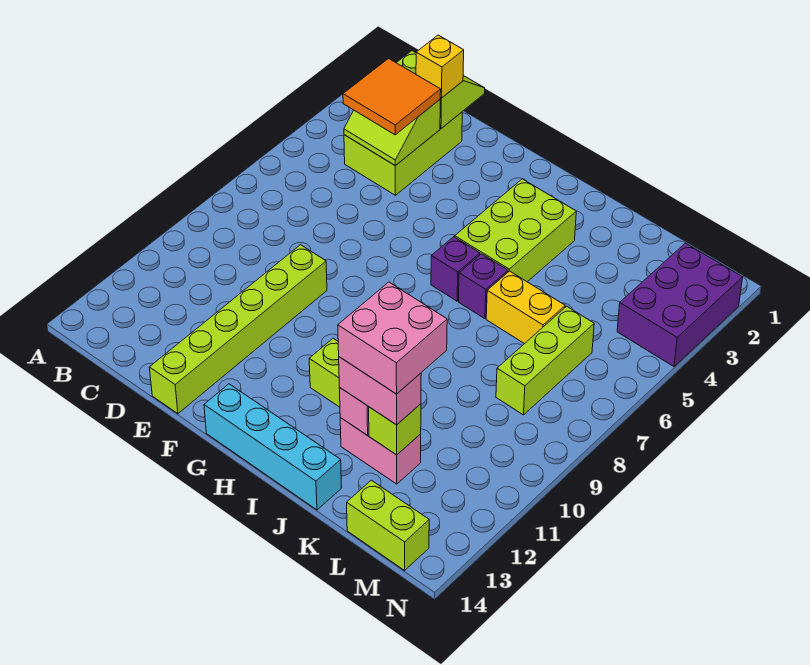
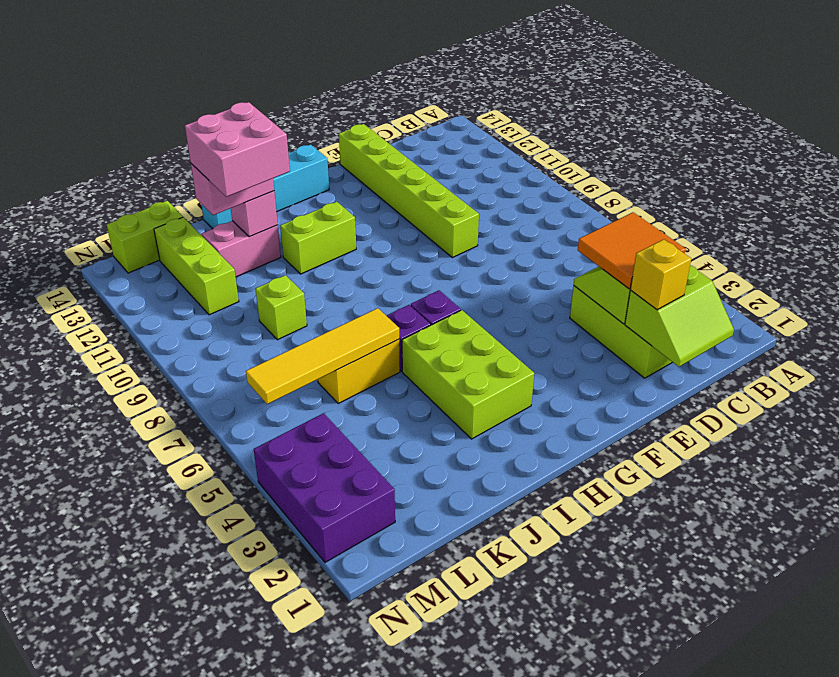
none -> yellow tile J6:M6 level 2
lime brick K12 level 2 -> lime brick K9 level 1
lime brick L6:L8 level 1 -> lime brick L11:L13 level 1

